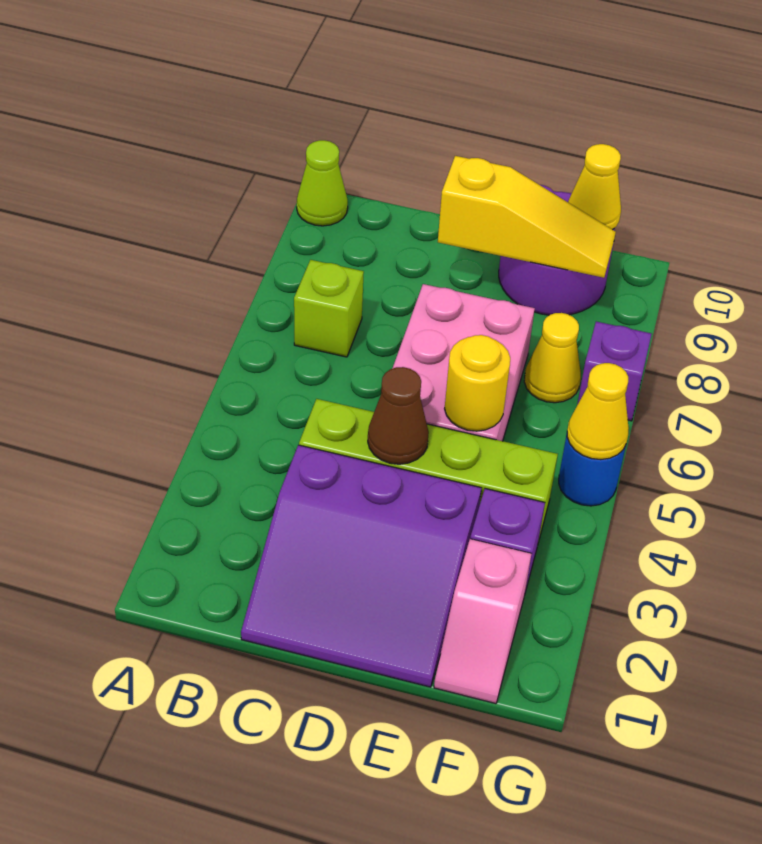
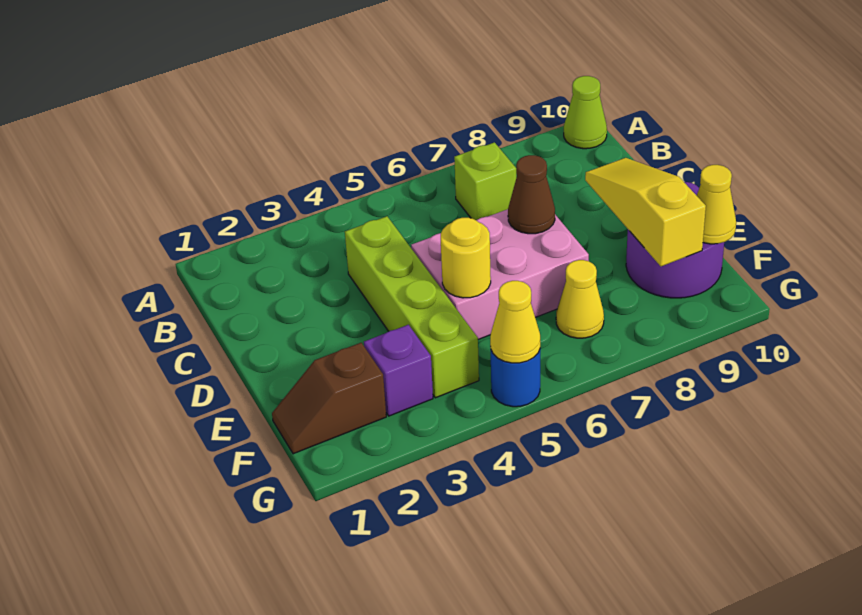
purple slope C1:E3 level 1 top 3 -> none
brown cone D4 level 2 -> brown cone D7 level 2
yellow slope D9:F9 level 2 top D -> yellow slope D9:F9 level 2 top F
pink slope F1:F2 level 1 top 2 -> brown slope F1:F2 level 1 top 2
purple brick G7 level 1 -> none

